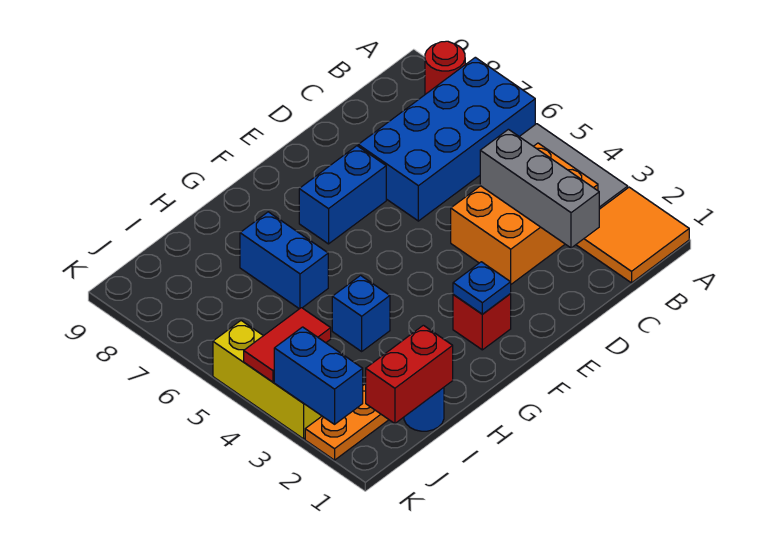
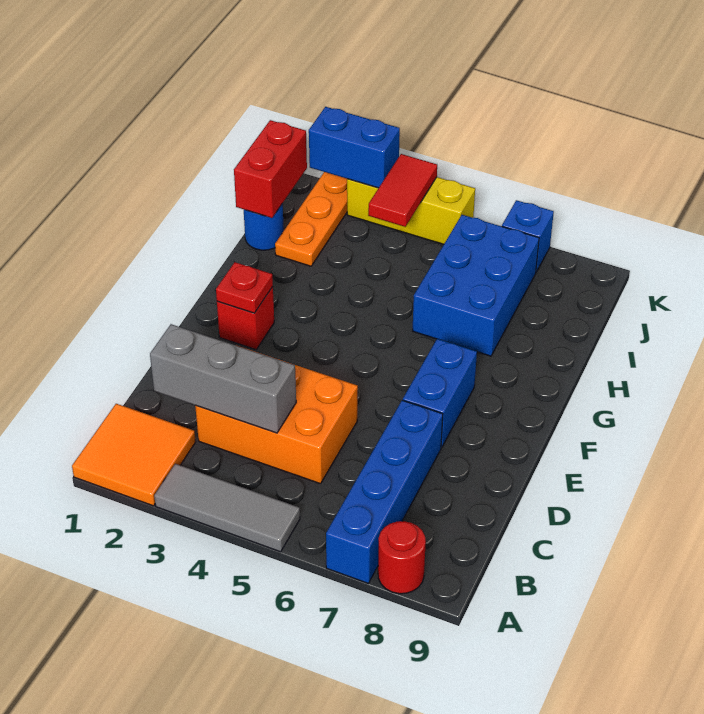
blue brick A6:D7 level 1 -> blue brick A7:D7 level 1
orange brick B3:D4 level 1 -> orange brick C3:D5 level 1
blue plate F2 level 2 -> red plate F2 level 2
blue brick H4 level 1 -> blue brick K7 level 1
blue brick H6:H7 level 1 -> blue brick H6:J7 level 1

